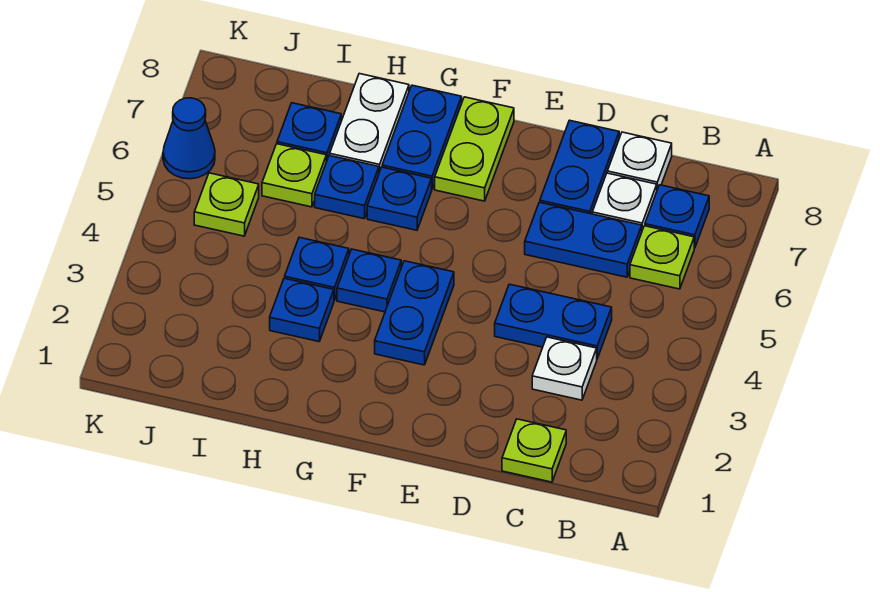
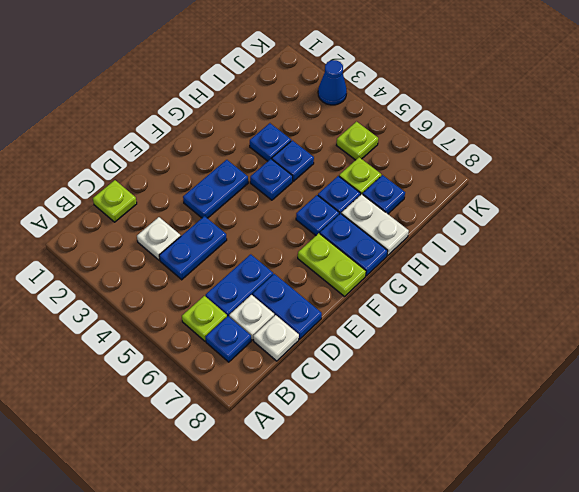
blue plate F3:F4 level 1 -> blue plate E3:F3 level 1
blue cone K6 level 1 -> blue cone K3 level 1

